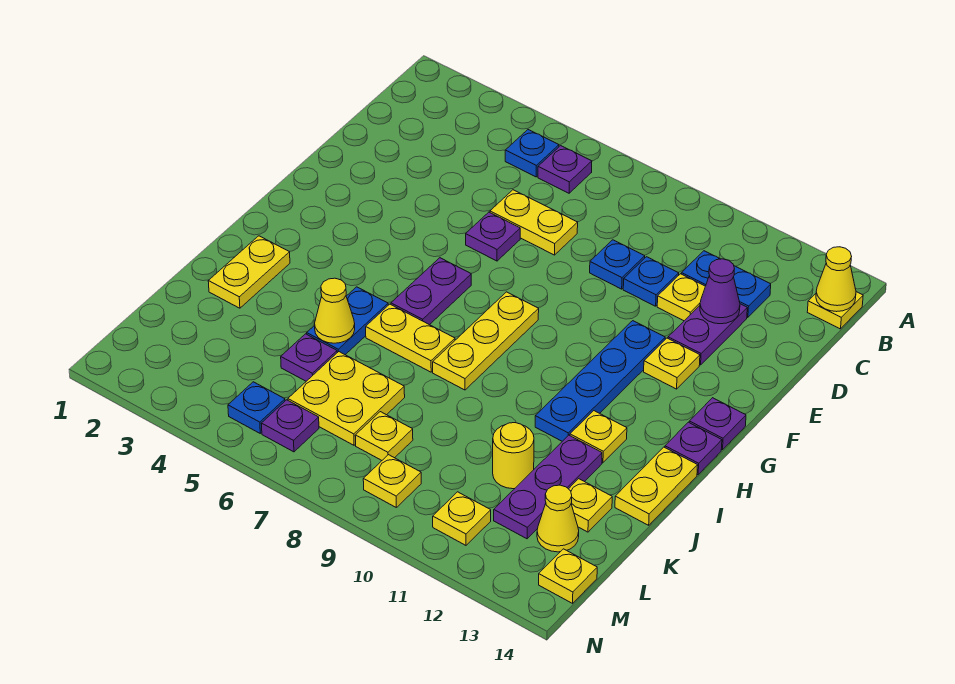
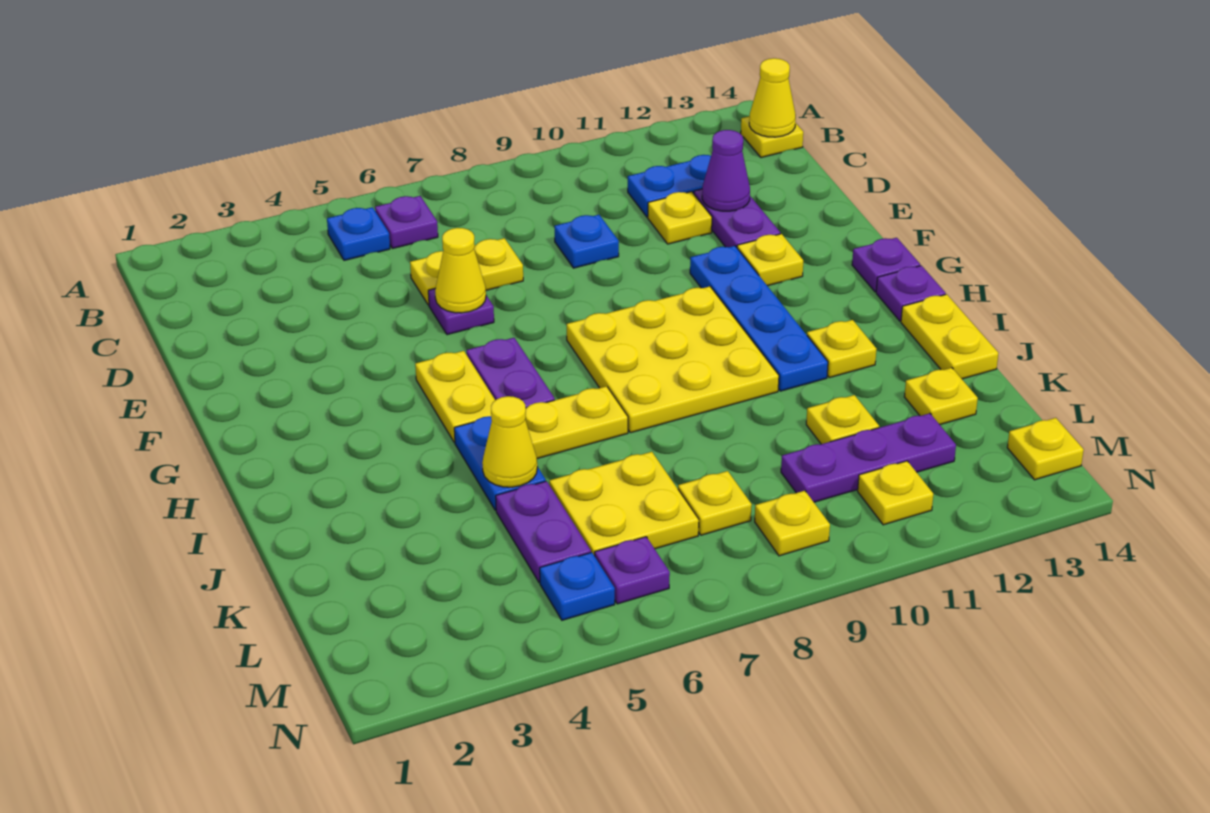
blue plate D10 level 1 -> none
yellow plate G8:I8 level 1 -> yellow plate G8:I10 level 1
yellow plate I2:J2 level 1 -> yellow plate G5:H5 level 1
purple plate J12:L12 level 1 -> purple plate L10:L12 level 1
purple plate K5 level 1 -> purple plate K5:L5 level 1
yellow round brick K11 level 1 -> yellow plate K11 level 1
yellow cone L13 level 1 -> yellow cone E6 level 2

